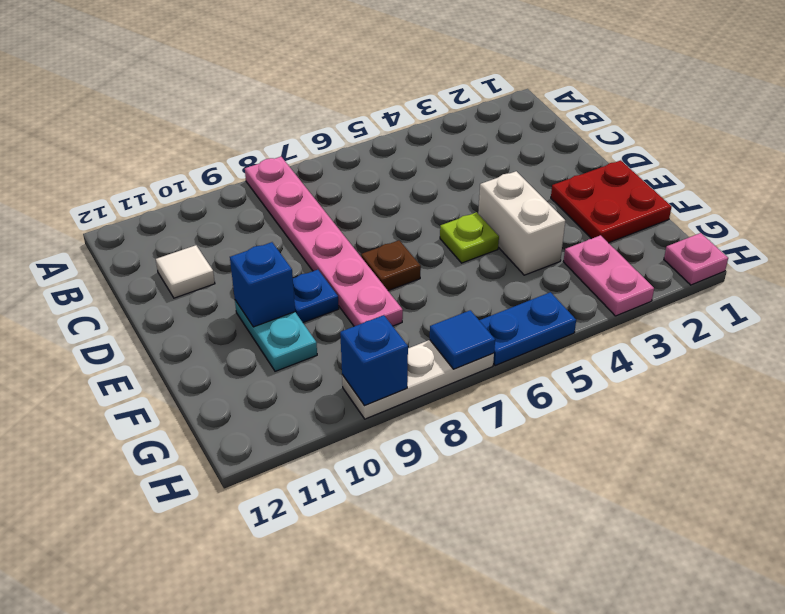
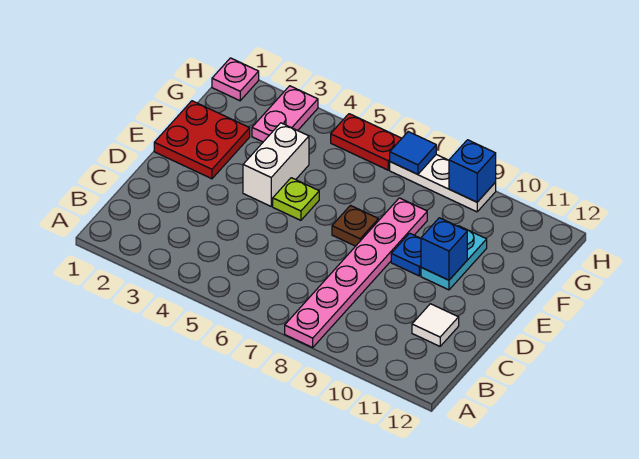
blue plate H5:H6 level 1 -> red plate H5:H6 level 1

